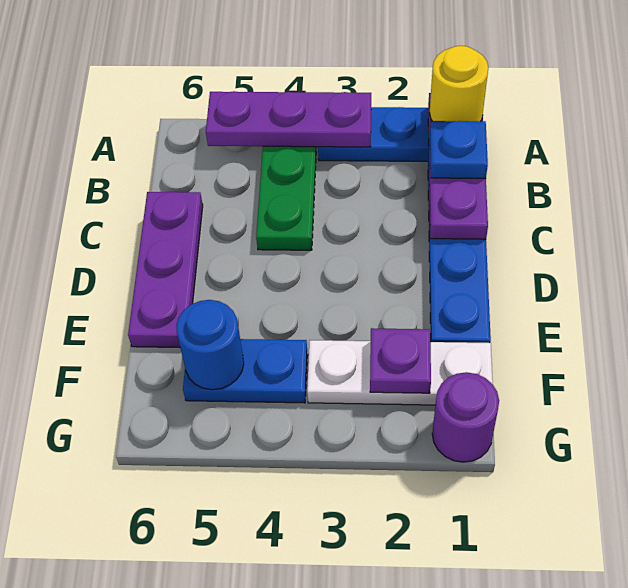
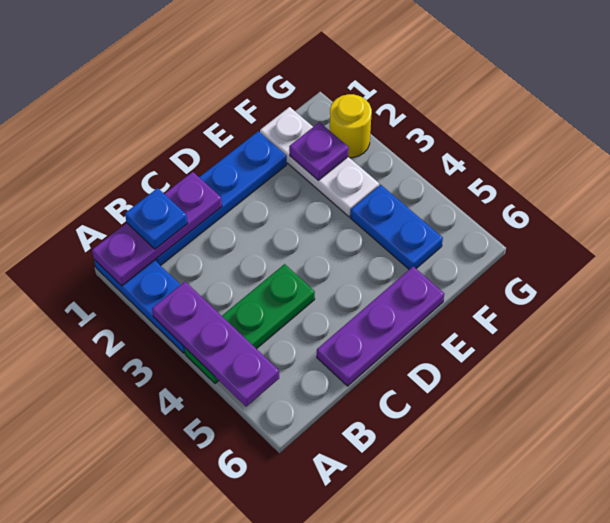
yellow round brick A1 level 3 -> yellow round brick G2 level 1
blue round brick F5 level 2 -> none
purple round brick G1 level 1 -> none

